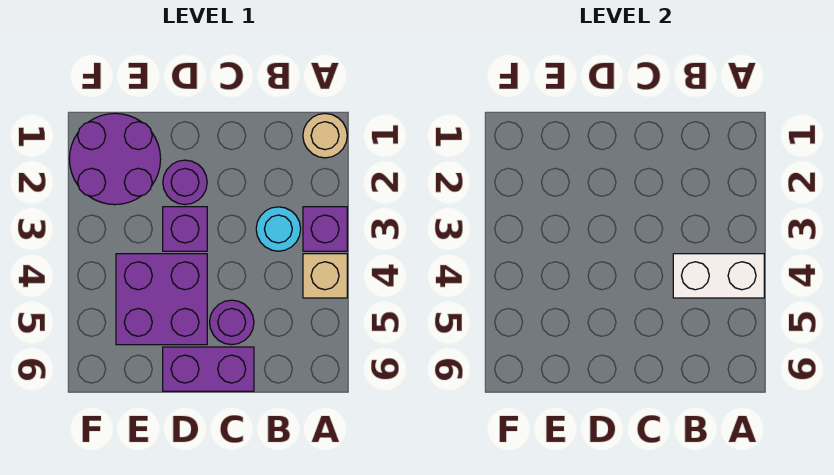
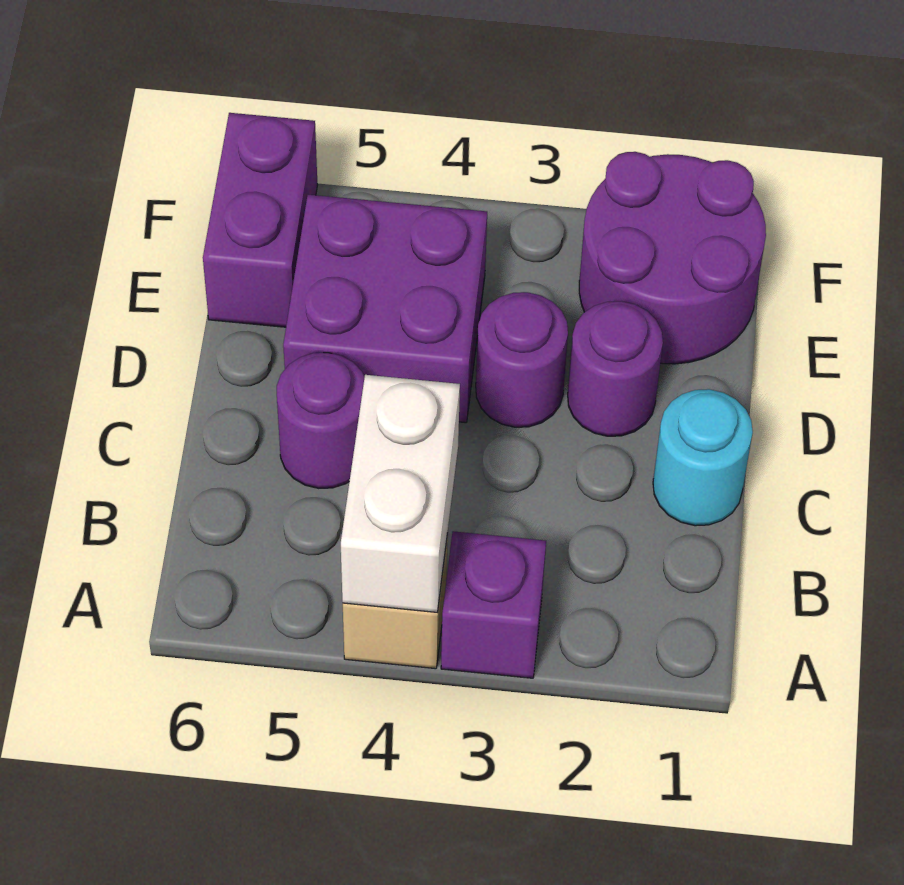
tan round brick A1 level 1 -> none
cyan round brick B3 level 1 -> cyan round brick C1 level 1
purple brick C6:D6 level 1 -> purple brick E6:F6 level 1
purple brick D3 level 1 -> purple round brick D3 level 1

